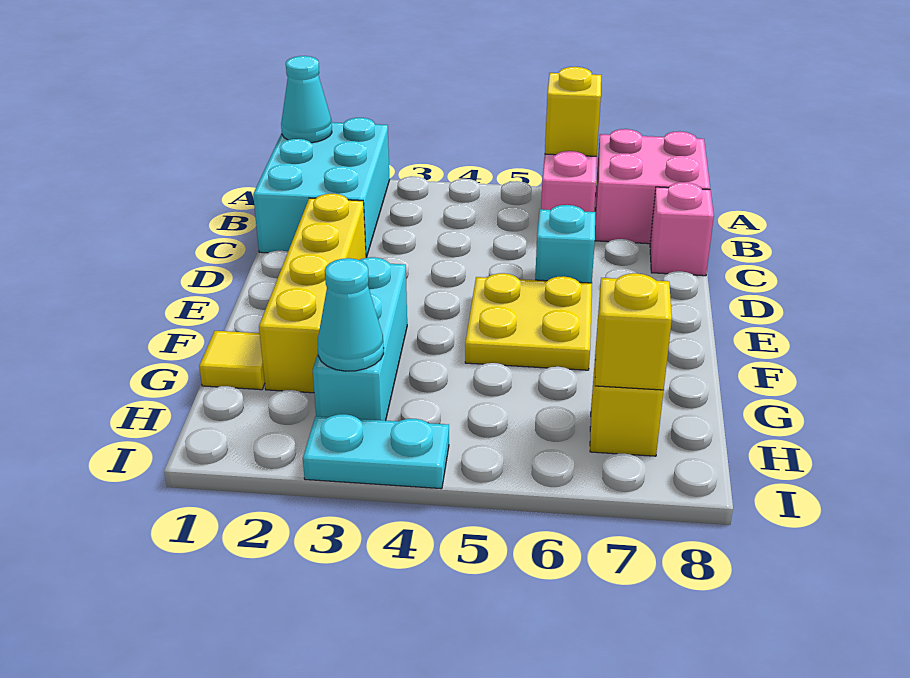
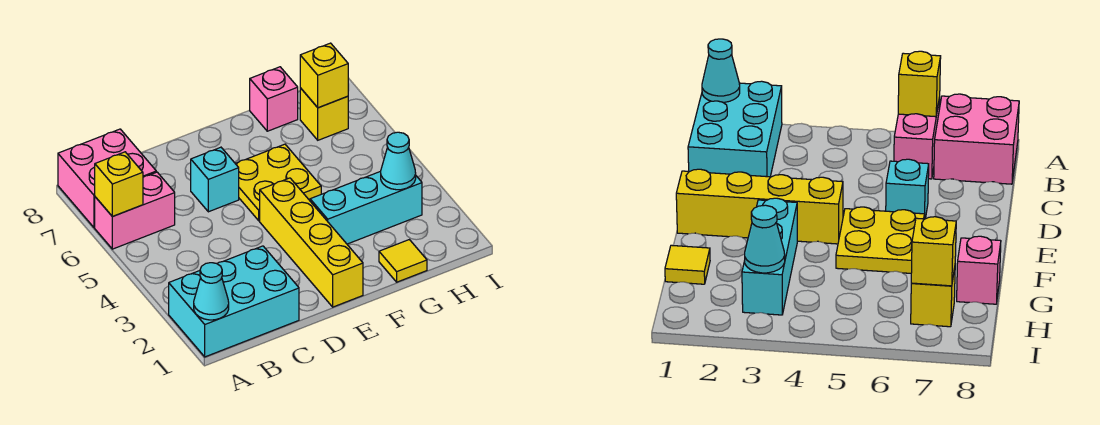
pink brick C8 level 1 -> pink brick G8 level 1
yellow brick D2:G2 level 1 -> yellow brick E1:E4 level 1
cyan plate I3:I4 level 1 -> none

